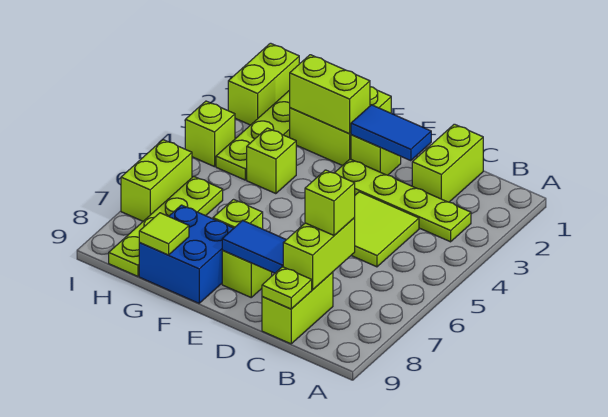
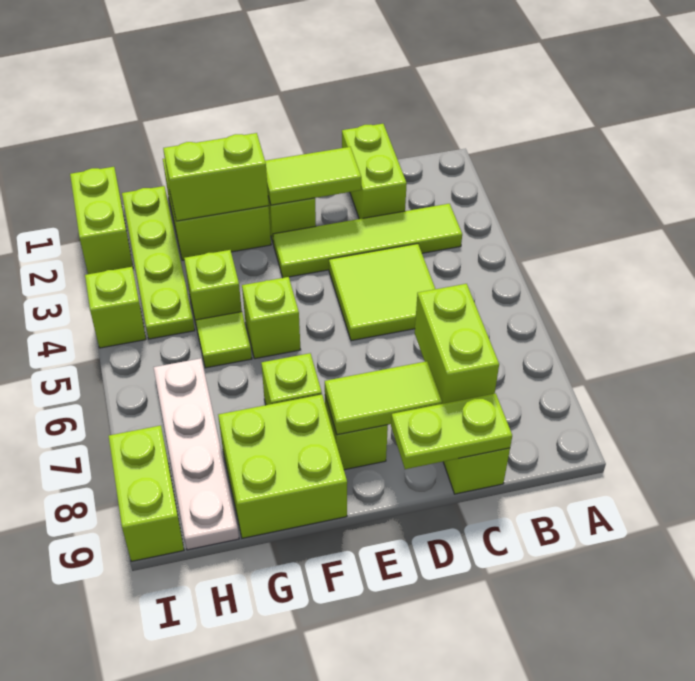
lime plate B3:E3 level 1 -> lime tile B3:E3 level 1
lime brick C7 level 3 -> lime brick F5 level 1
lime plate C9 level 2 -> lime plate C9:D9 level 2
blue tile D2:E2 level 2 -> lime tile D2:E2 level 2
blue tile D8:E8 level 2 -> lime tile D8:E8 level 2
blue brick F8:G9 level 1 -> lime brick F8:G9 level 1
lime tile G9 level 2 -> lime tile G5 level 1
lime plate H6:H9 level 1 -> white plate H6:H9 level 1
lime brick I6:I7 level 1 -> lime brick I8:I9 level 1

